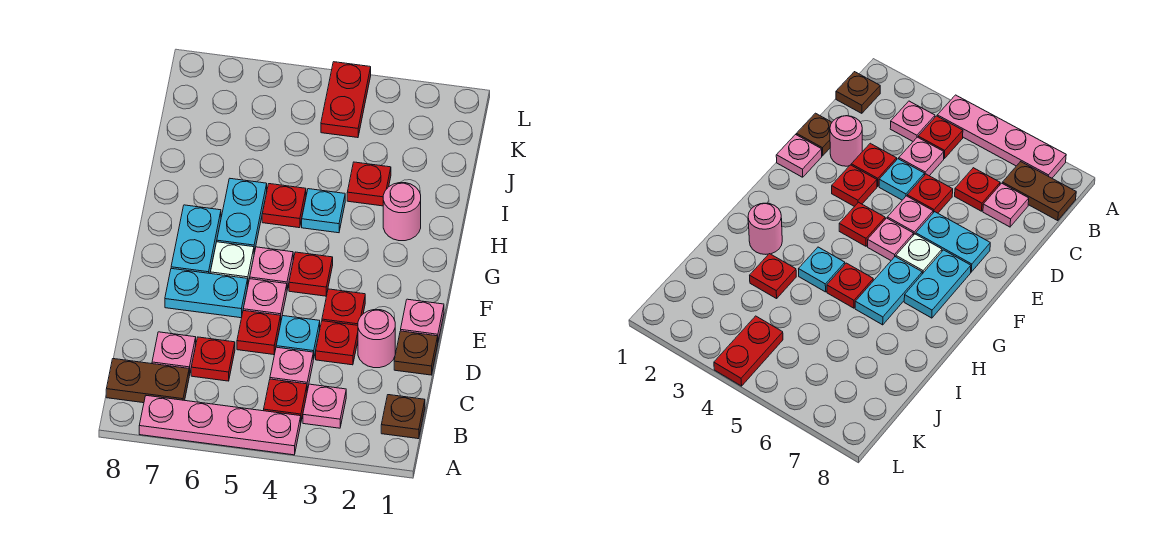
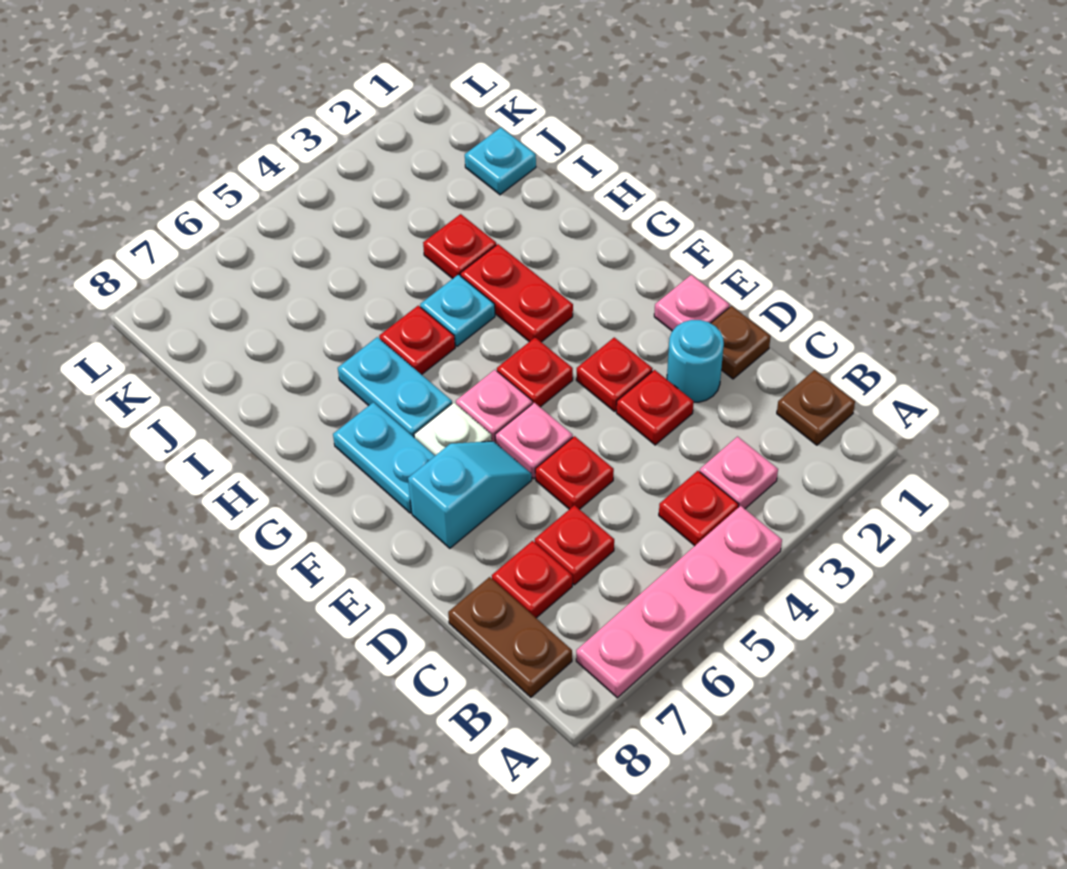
brown plate B7:B8 level 1 -> brown plate B8:C8 level 1
pink plate C4 level 1 -> none
pink plate C7 level 1 -> red plate C7 level 1
pink round brick D2 level 1 -> cyan round brick D2 level 1
cyan plate D4 level 1 -> cyan plate J1 level 1
cyan plate E6:E7 level 1 -> cyan slope E6:E7 level 1 top 7
pink round brick H2 level 1 -> none
red plate K4:L4 level 1 -> red plate G3:H3 level 1

